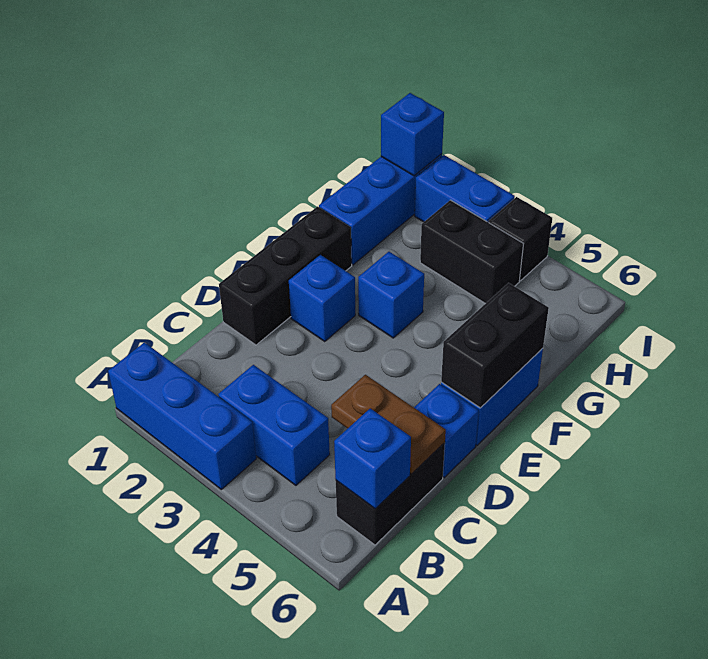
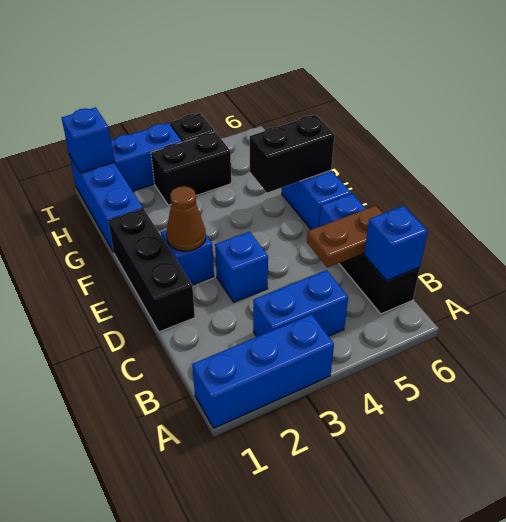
none -> brown cone E2 level 2
black brick E6:F6 level 2 -> black brick F5:F6 level 2
blue brick F3 level 1 -> blue brick D3 level 1

